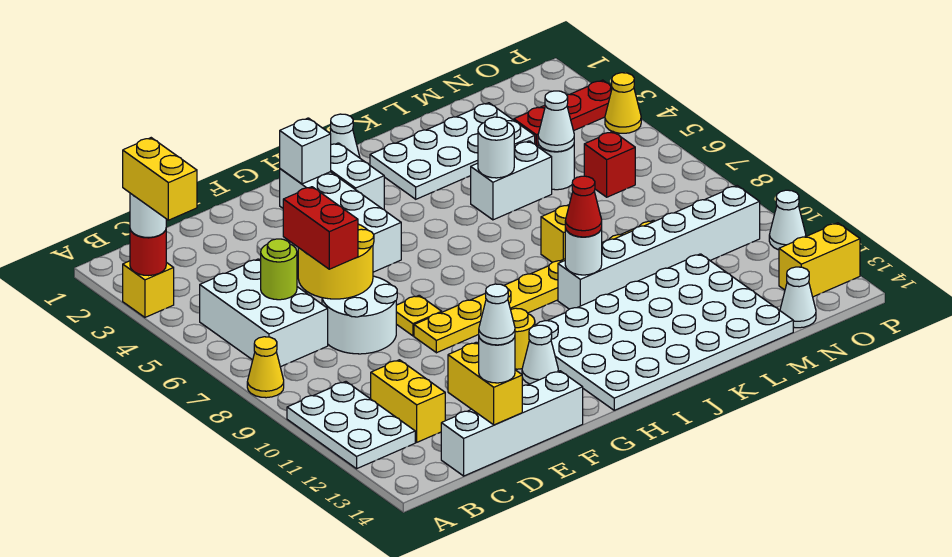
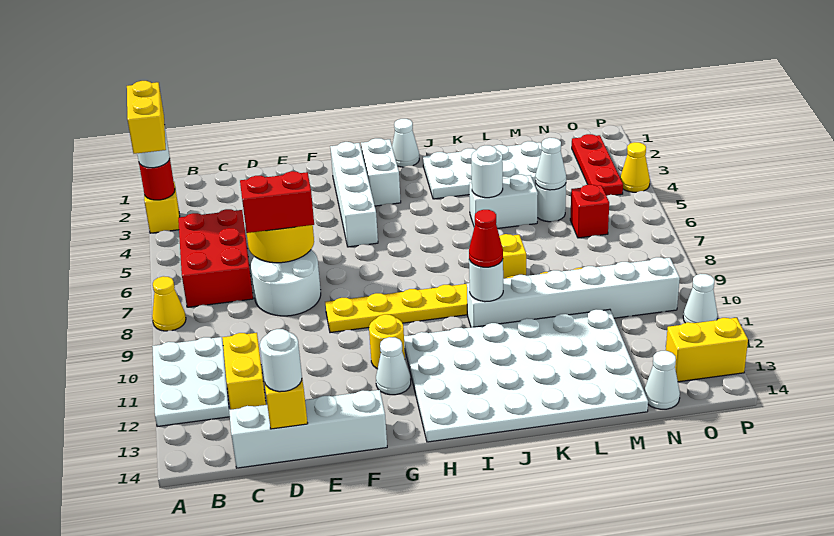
white brick B5:C7 level 1 -> red brick B5:C7 level 1
lime round brick C6 level 2 -> none
red brick D6:D7 level 3 -> red brick D7:E7 level 3
white cone D14 level 4 -> none
yellow plate F8 level 1 -> none
white brick G2 level 2 -> none
red plate N3:P3 level 1 -> red plate O2:O4 level 1

